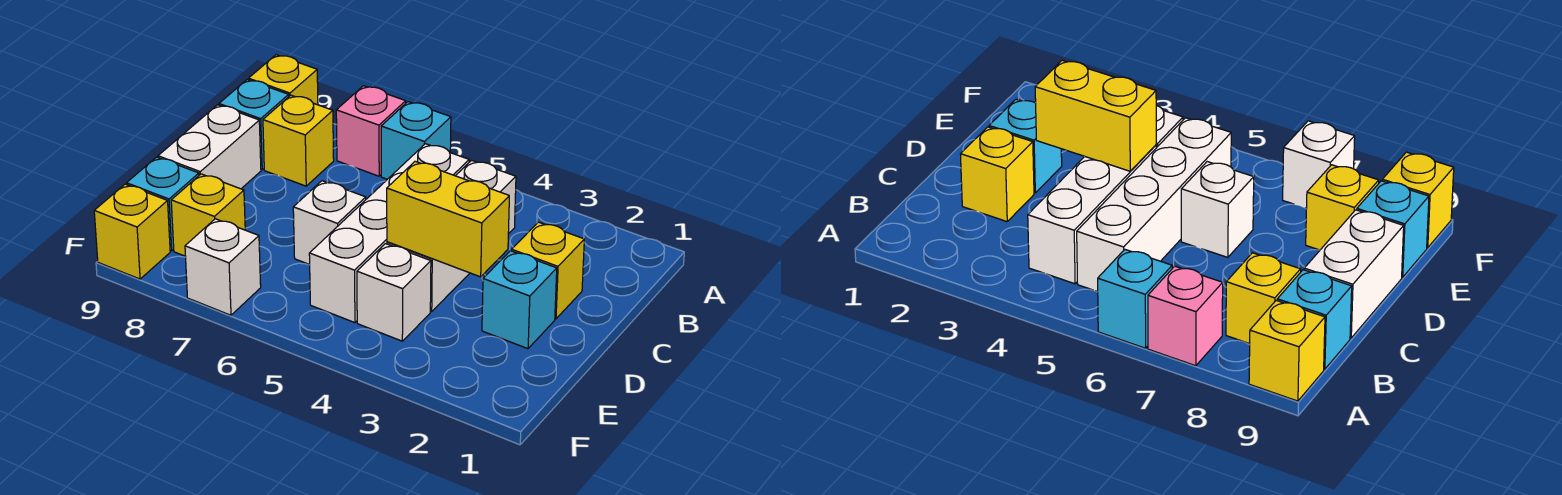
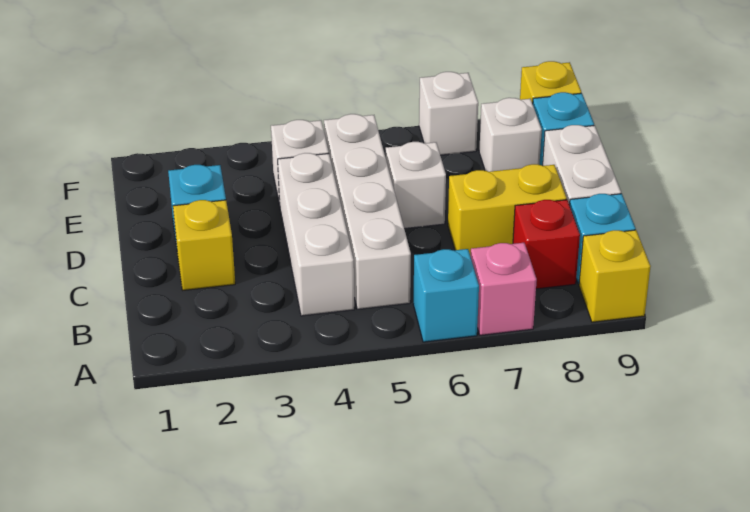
yellow brick B8 level 1 -> red brick B8 level 1
yellow brick D3:D4 level 2 -> yellow brick C7:C8 level 1
yellow brick E8 level 1 -> white brick E8 level 1

